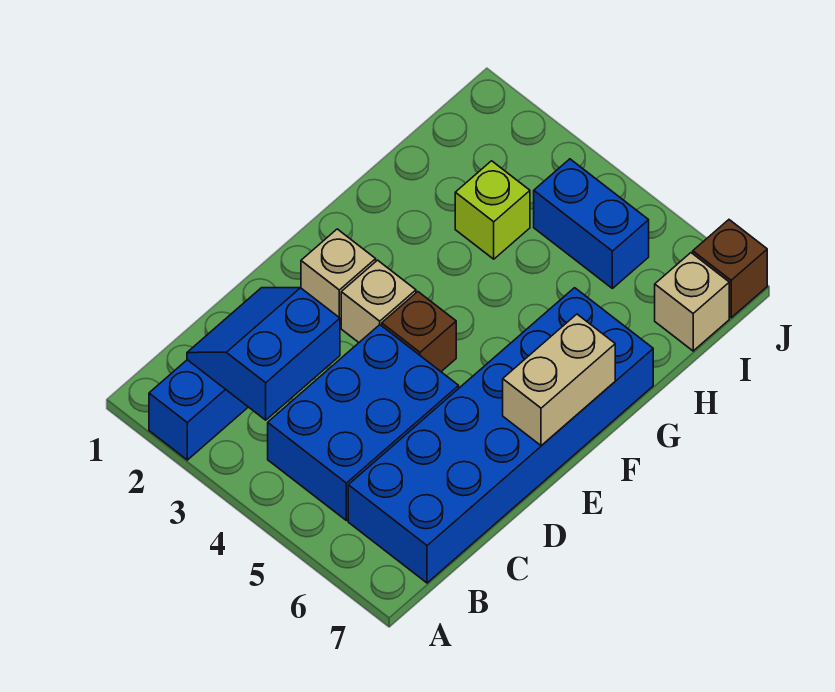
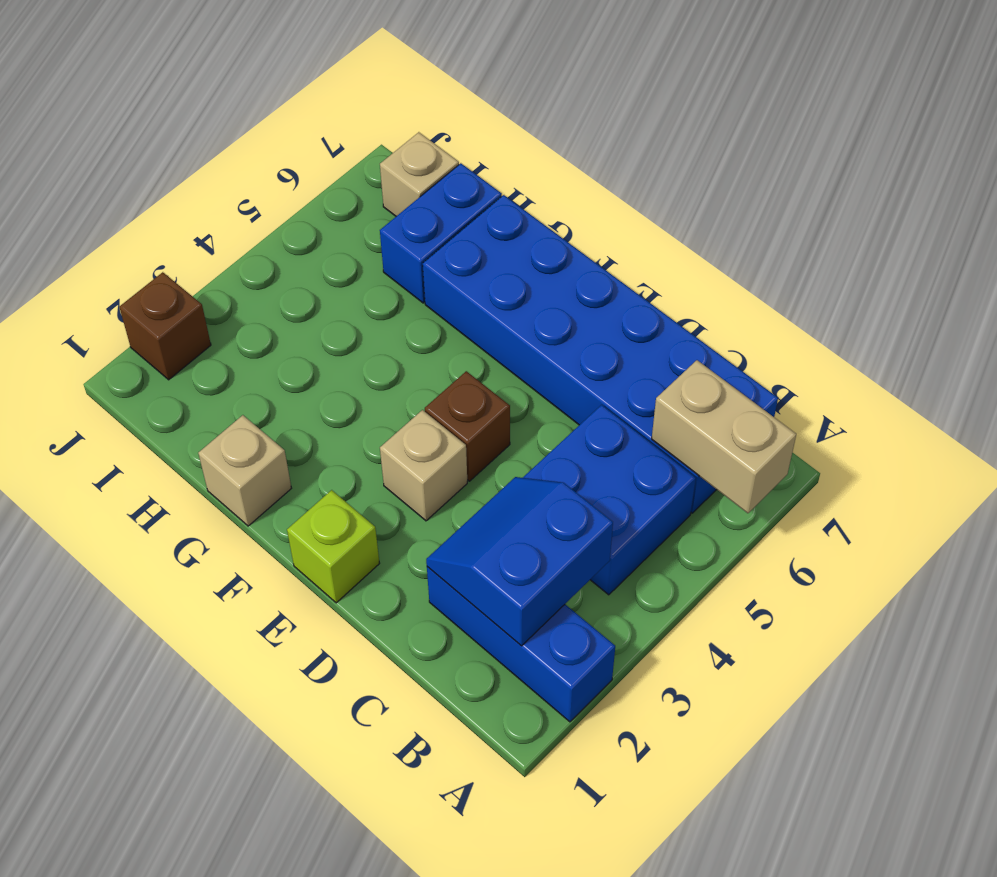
blue slope B2:C3 level 2 top 3 -> blue slope B2:C3 level 2 top B
blue brick B4:D5 level 1 -> blue brick B4:C5 level 1
tan brick E2 level 1 -> tan brick G1 level 1
tan brick E7:F7 level 2 -> tan brick A6:B6 level 2
lime brick H3 level 1 -> lime brick E1 level 1
blue brick I4:I5 level 1 -> blue brick H6:H7 level 1
brown brick J7 level 1 -> brown brick J2 level 1

